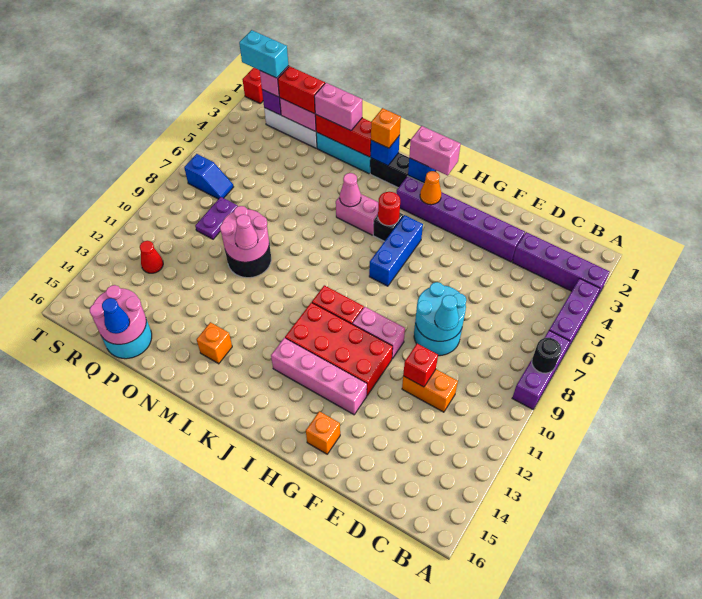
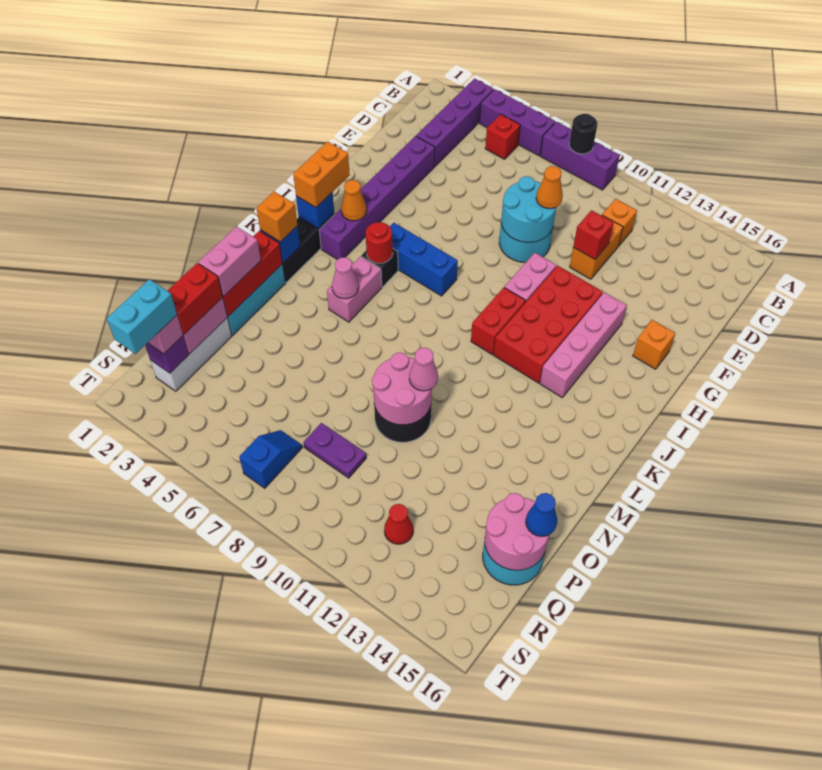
cyan cone E9 level 3 -> orange cone E9 level 3
pink brick I2:J2 level 3 -> orange brick I2:J2 level 3
orange brick M14 level 1 -> orange brick C11 level 1
red brick T1 level 1 -> red brick B5 level 1

